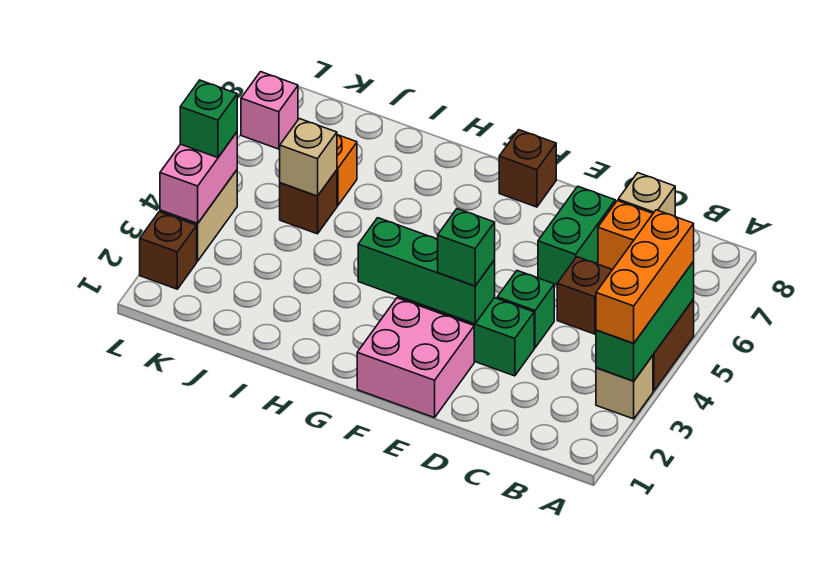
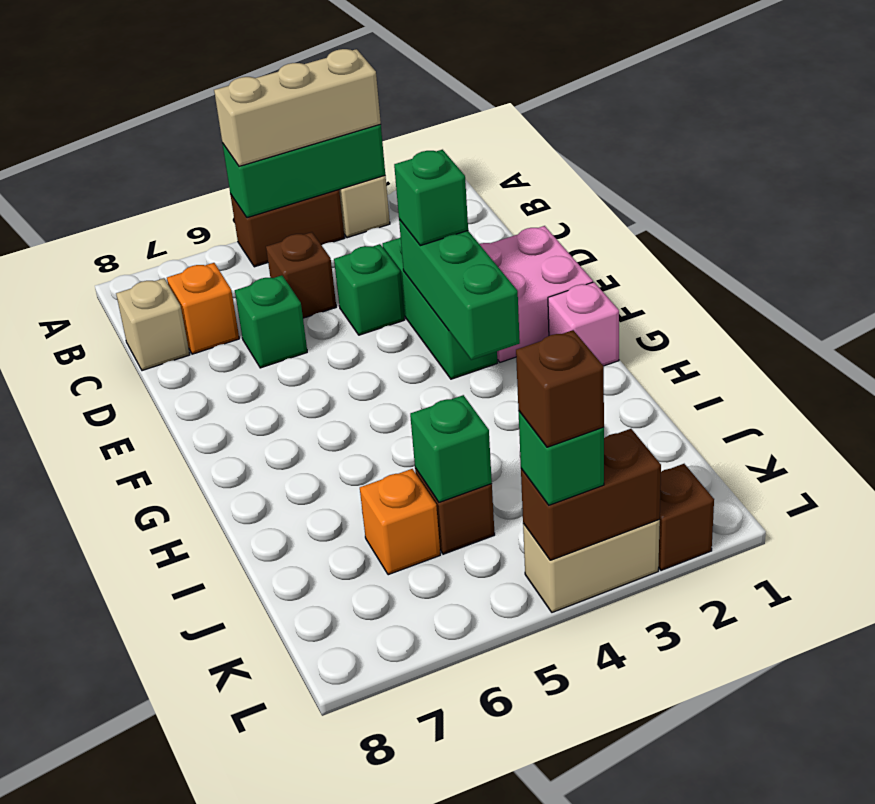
orange brick A3:A5 level 3 -> tan brick A3:A5 level 3
green brick D6:D7 level 1 -> green brick D6 level 1
brown brick F8 level 1 -> brown brick L4 level 4
tan brick J5 level 2 -> green brick J5 level 2
pink brick L3:L4 level 2 -> brown brick L3:L4 level 2
pink brick L7 level 1 -> pink brick G1 level 1

